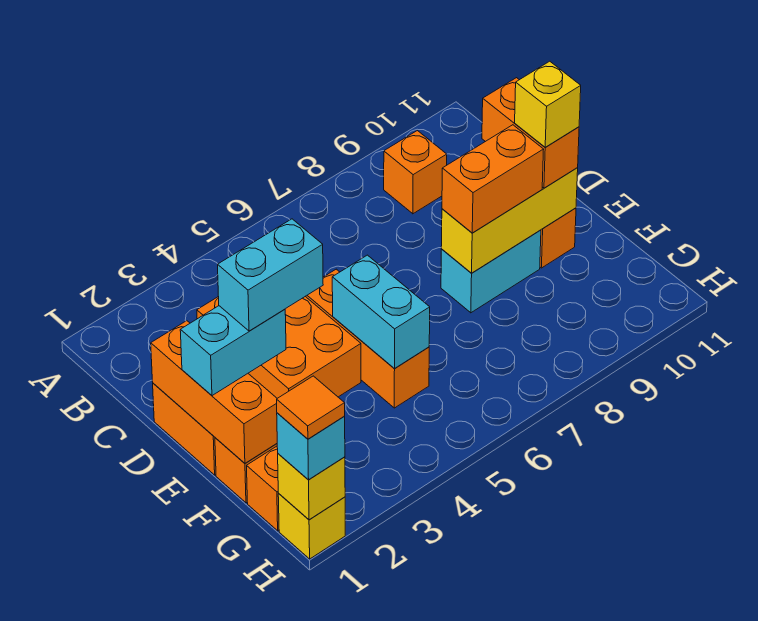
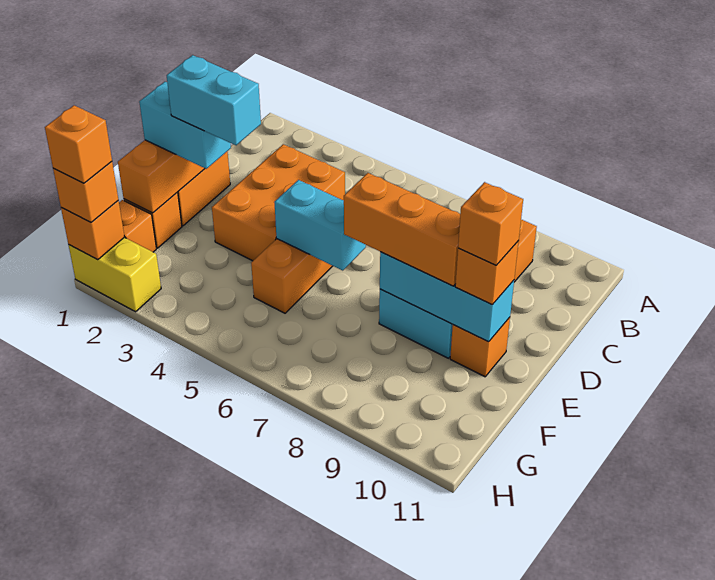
orange brick D10:E10 level 3 -> orange brick E10 level 3
cyan brick E5:F5 level 2 -> cyan brick E5:E6 level 2
yellow brick E8:E10 level 2 -> cyan brick E8:E10 level 2
orange brick E8:E9 level 3 -> orange brick E7:E9 level 3
yellow brick E10 level 4 -> orange brick E10 level 4
yellow brick H1 level 1 -> yellow brick H1:H2 level 1
yellow brick H1 level 2 -> orange brick H1 level 2
cyan brick H1 level 3 -> orange brick H1 level 3
orange tile H1 level 4 -> orange brick H1 level 4

